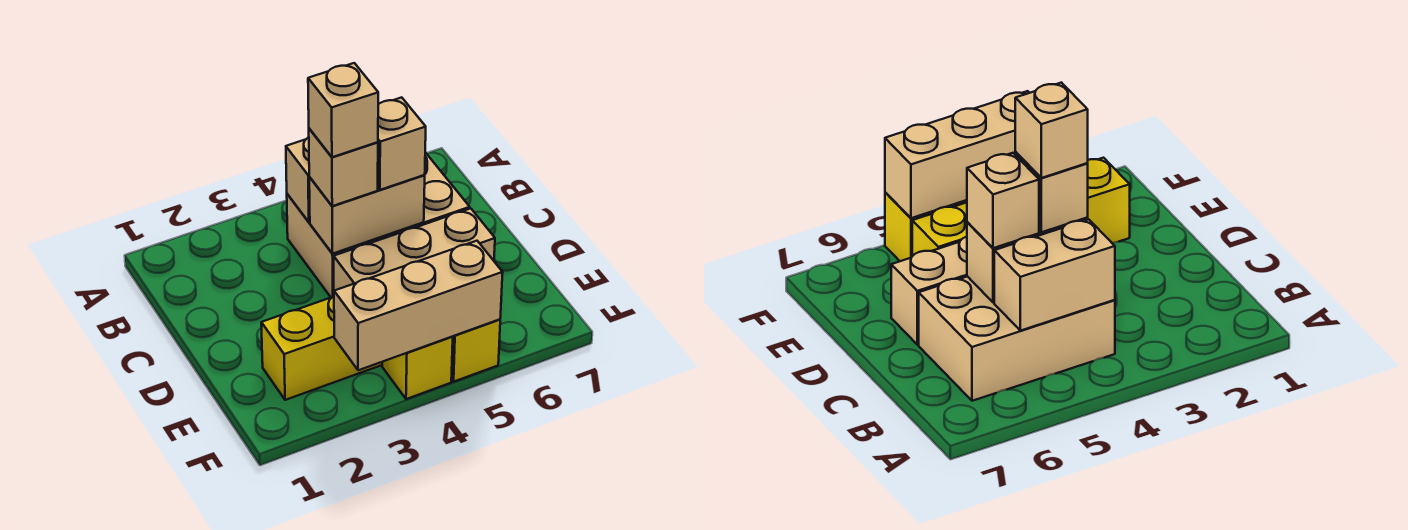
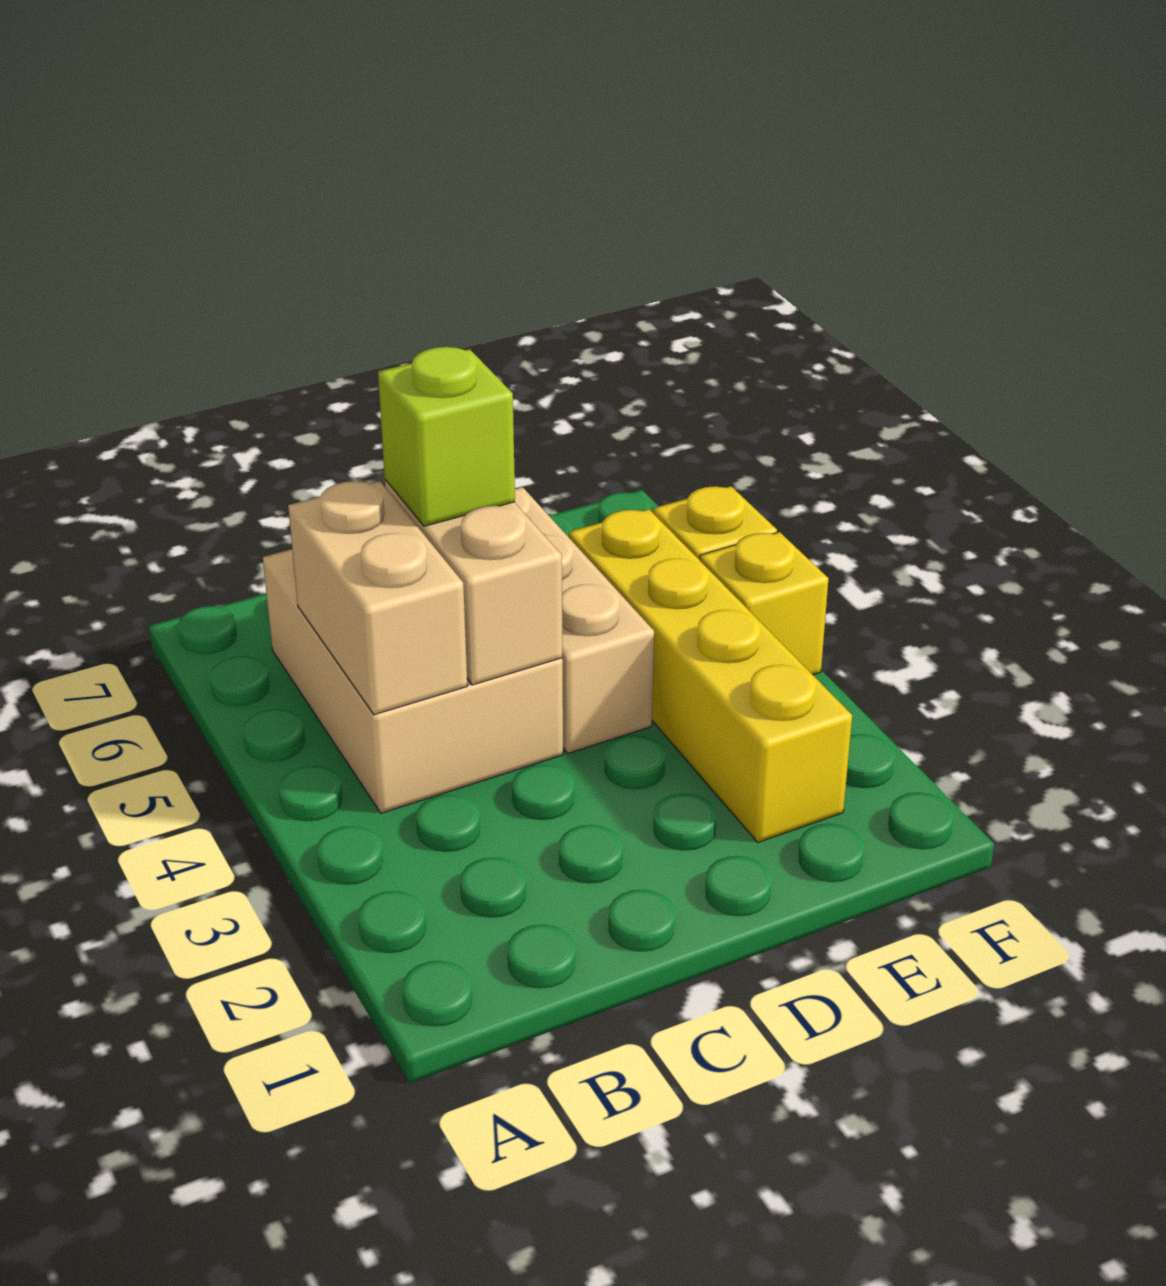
tan brick C4 level 3 -> none
tan brick C4 level 4 -> none
tan brick C5 level 3 -> lime brick C5 level 3
tan brick F3:F5 level 2 -> none

